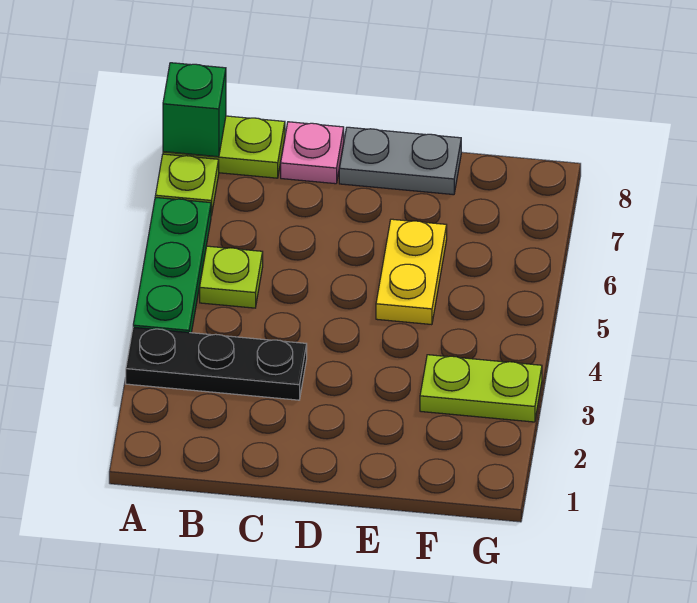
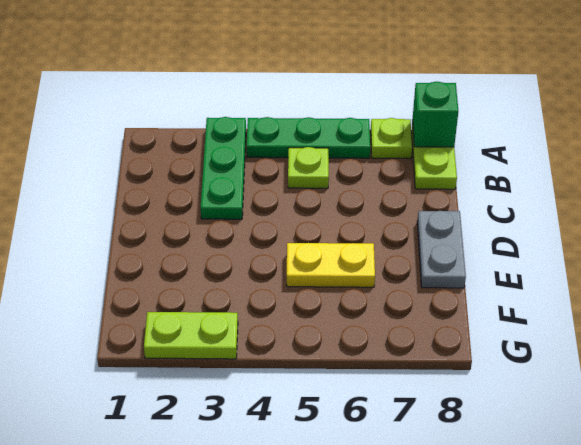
black plate A3:C3 level 1 -> green plate A3:C3 level 1
pink plate C8 level 1 -> none
lime plate F3:G3 level 1 -> lime plate G2:G3 level 1

